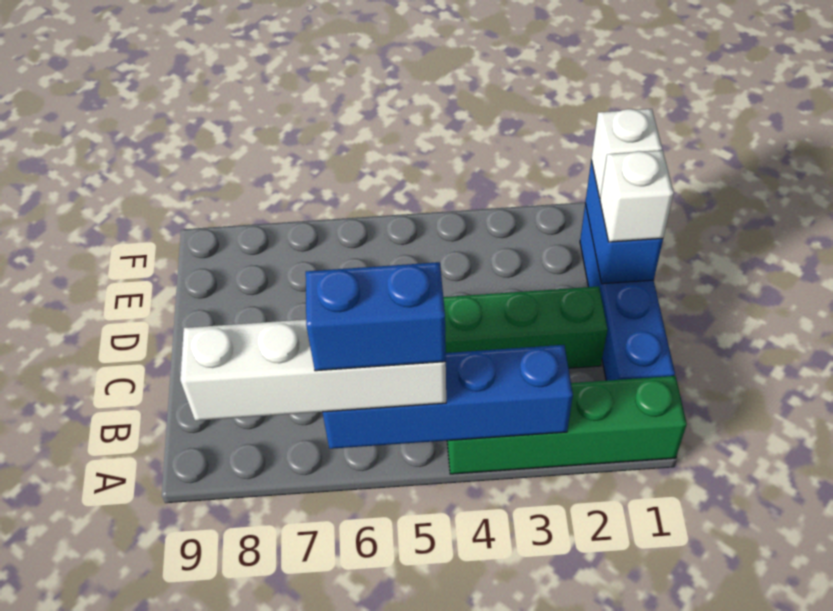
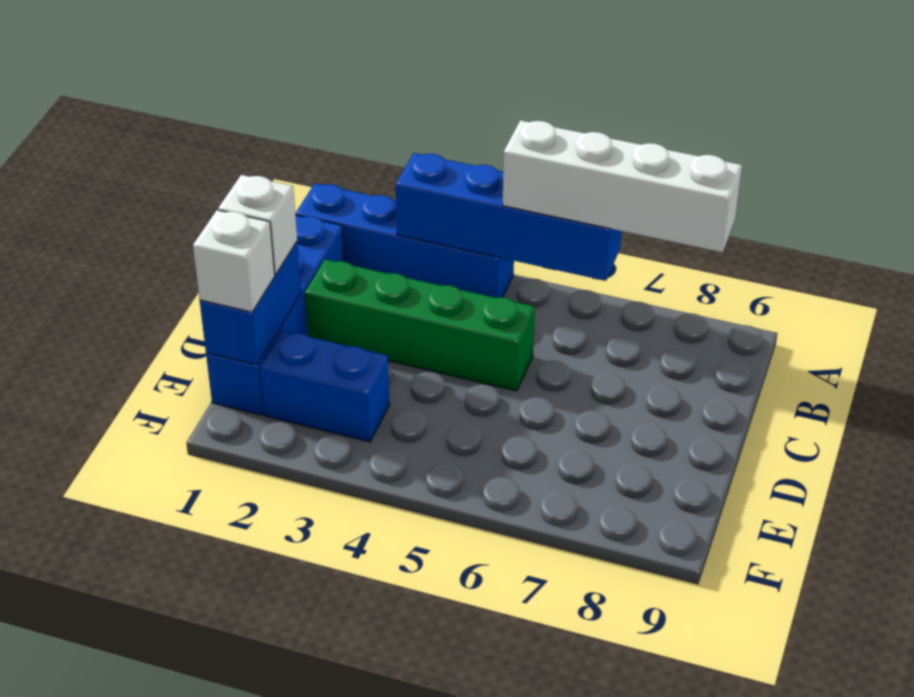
green brick A1:A4 level 1 -> blue brick A1:A4 level 1
blue brick A5:A6 level 4 -> blue brick E2:E3 level 1

